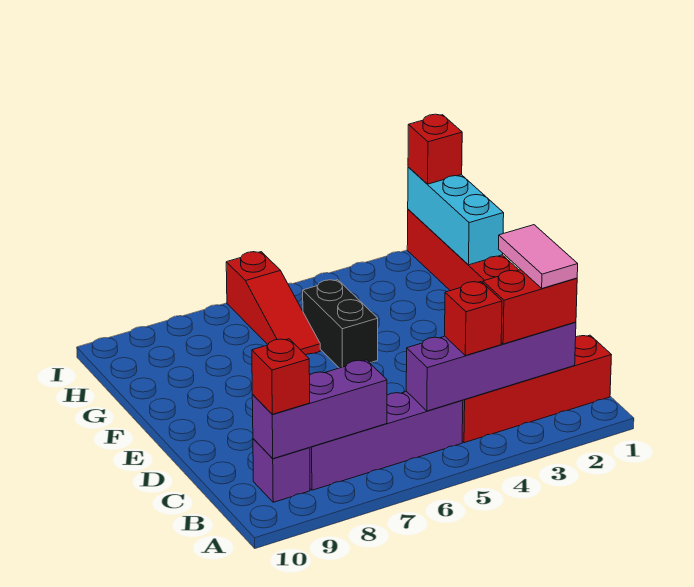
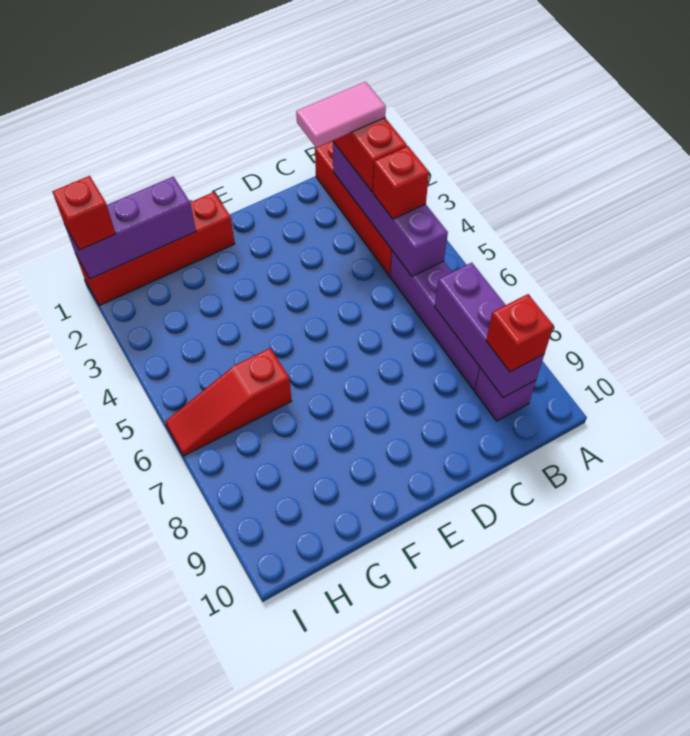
black brick F5:G5 level 1 -> none
cyan brick G1:I1 level 2 -> purple brick G1:I1 level 2
red slope G6:I6 level 1 top I -> red slope G6:I6 level 1 top G

